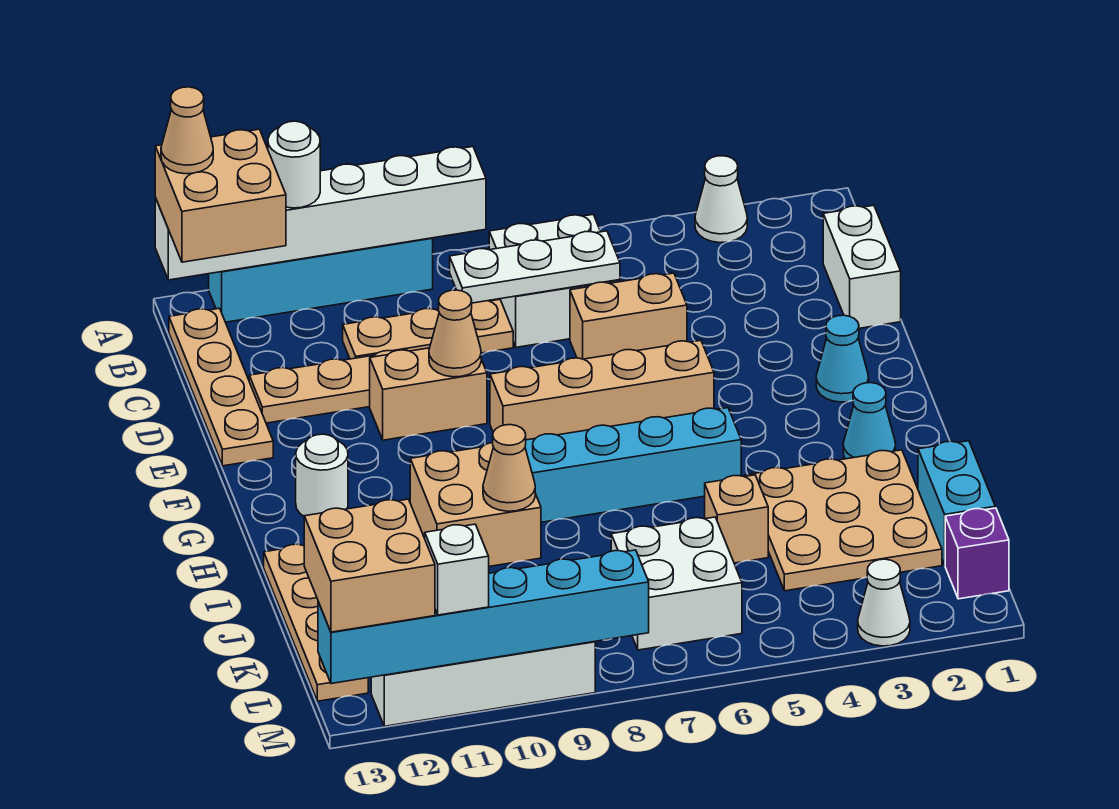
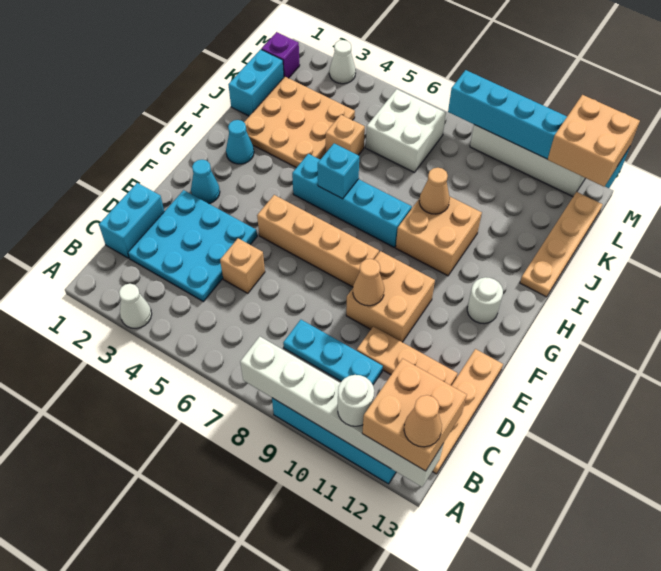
white brick B6:C7 level 1 -> none
white brick C1:D1 level 1 -> cyan brick C1:D1 level 1
none -> cyan plate C2:E4 level 1
white plate C6:C8 level 2 -> none
tan plate C8:C10 level 1 -> cyan plate C8:C10 level 1
tan brick D5:D6 level 1 -> tan brick D5 level 1
tan brick E9:E10 level 1 -> tan brick E9:F10 level 1
none -> cyan brick H6 level 2
white brick M11 level 3 -> none

